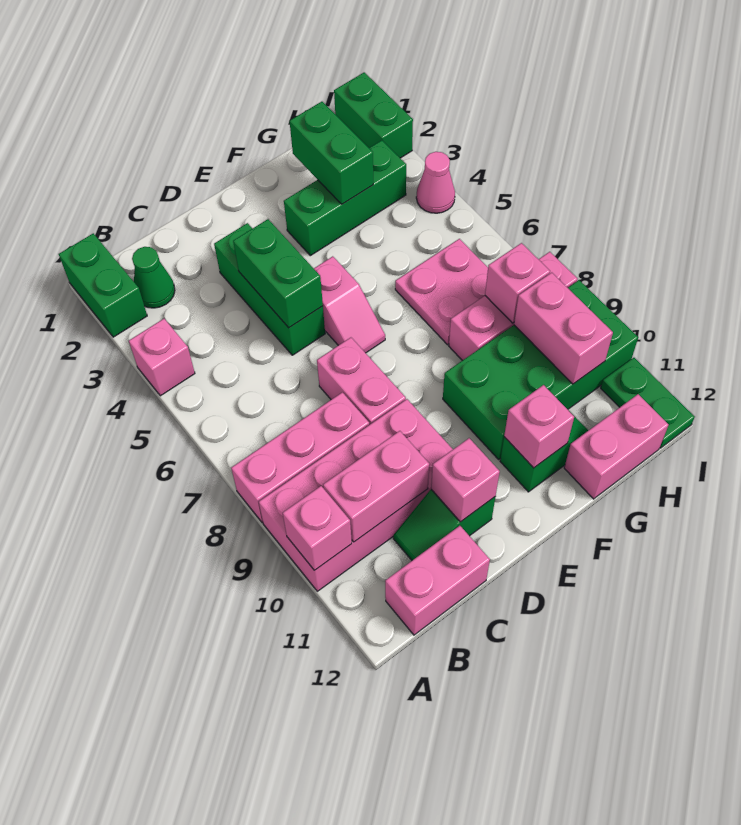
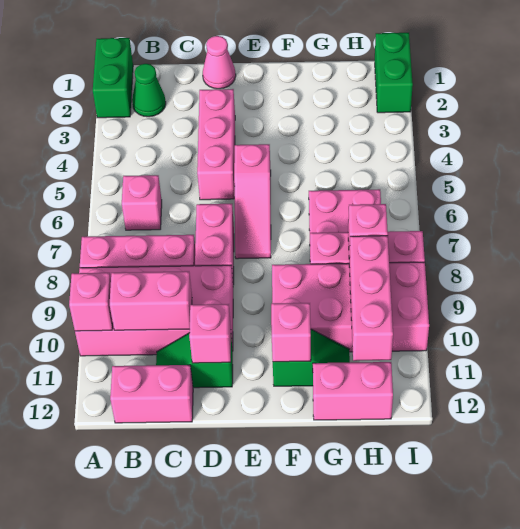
pink brick A4 level 1 -> pink brick B6 level 1
green brick D3:D5 level 1 -> pink brick D3:D5 level 1
green brick D4:D5 level 2 -> none
pink slope E5:E6 level 1 top 5 -> pink slope E5:E7 level 1 top 5
green brick F3:H3 level 1 -> none
green brick F9:I10 level 1 -> pink brick F9:I10 level 1
green brick G2:G3 level 2 -> none
pink brick H9:H10 level 2 -> pink brick H9:H11 level 2
pink cone I4 level 1 -> pink cone D1 level 1
green plate I11:I12 level 1 -> none

